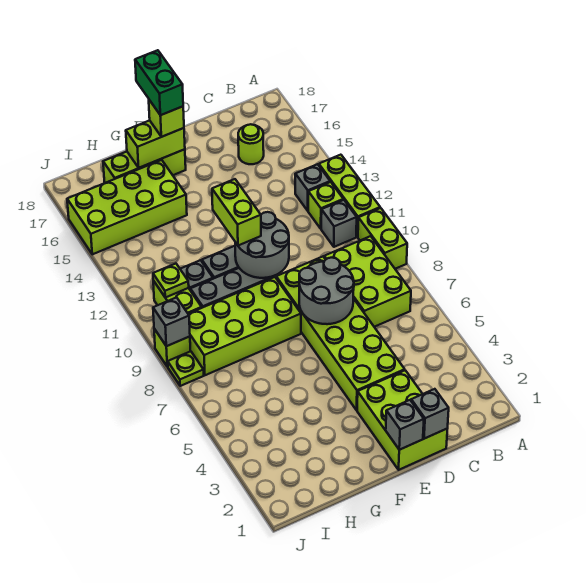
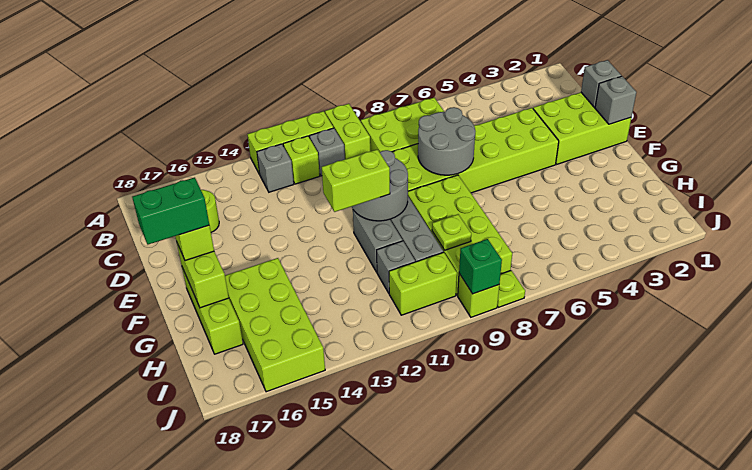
lime brick A9:A10 level 1 -> lime brick A10:B10 level 1
lime plate I11 level 2 -> lime plate H9 level 2
grey brick J9 level 2 -> green brick J9 level 2

